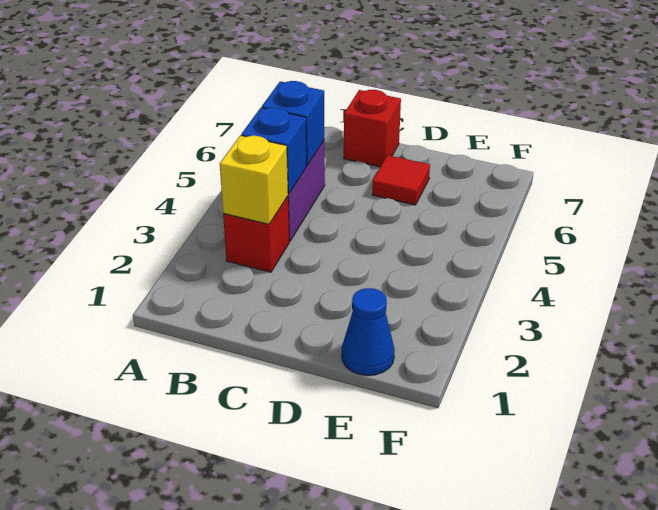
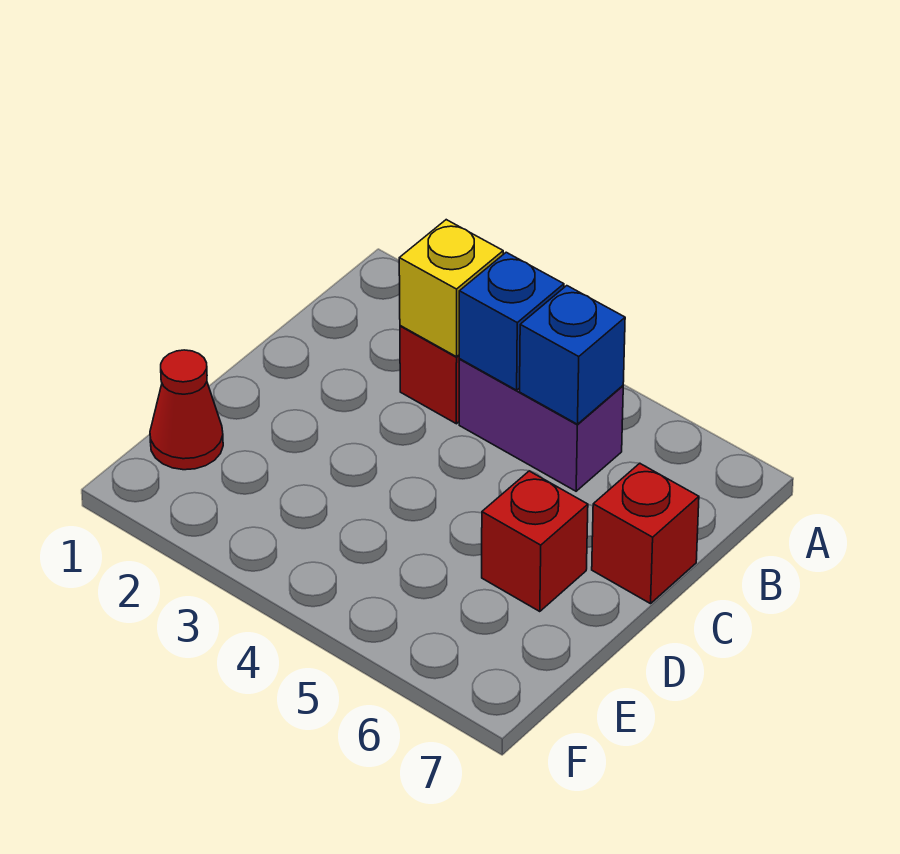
red tile D6 level 1 -> red brick D6 level 1
blue cone E1 level 1 -> red cone E1 level 1

